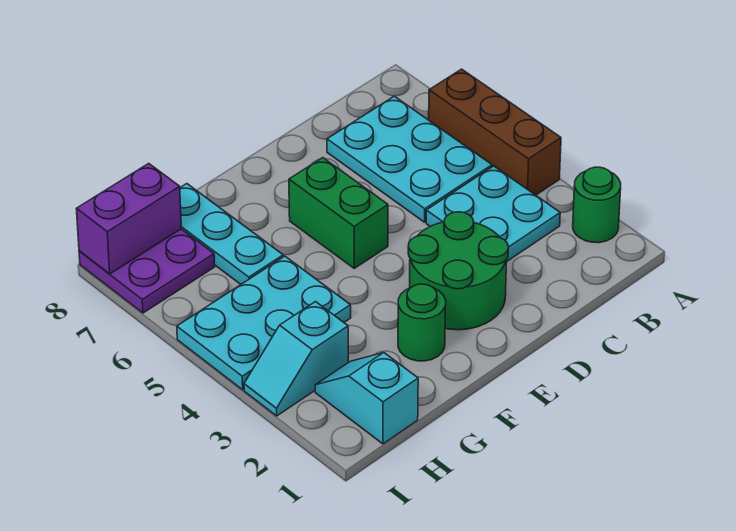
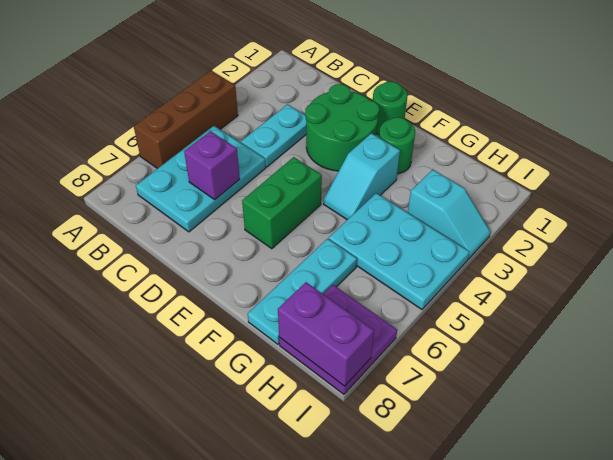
green round brick A2 level 1 -> green round brick E1 level 1
cyan plate B3:C4 level 1 -> cyan plate C3:C4 level 1
none -> purple brick C6 level 2
cyan slope H1:H2 level 1 top 1 -> cyan slope F3:F4 level 1 top 3

